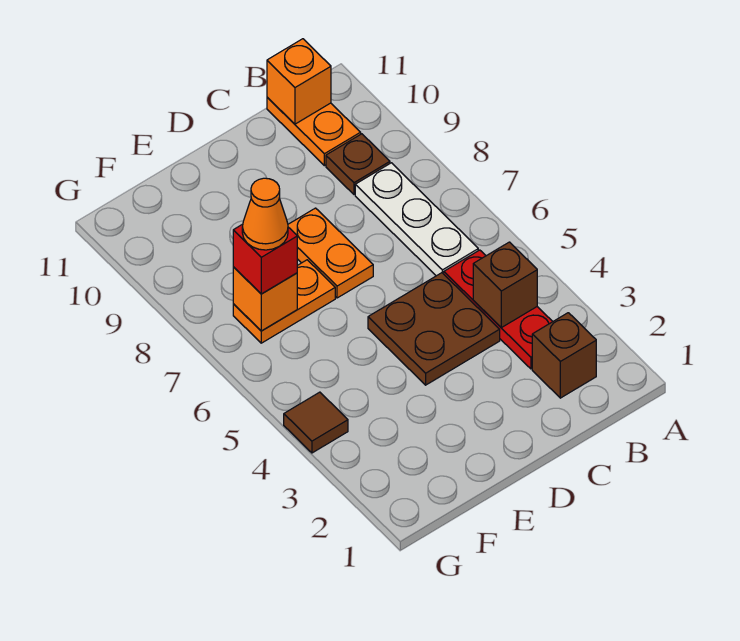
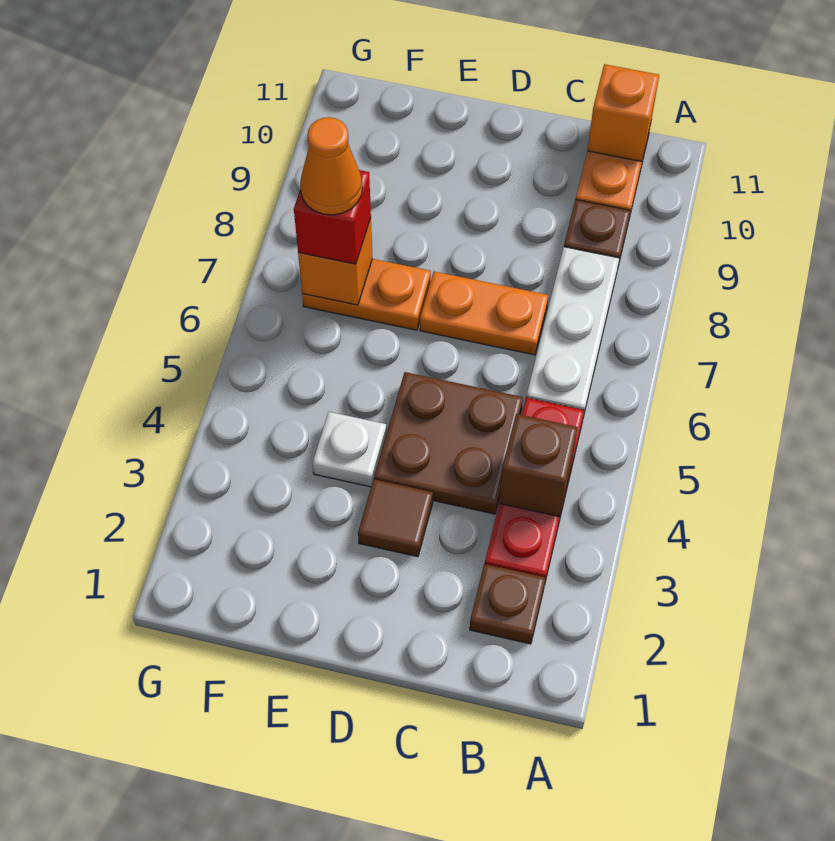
brown brick B2 level 1 -> brown plate B2 level 1
orange plate D7:D8 level 1 -> orange plate C7:D7 level 1
none -> white plate E4 level 1
brown tile G4 level 1 -> brown tile D3 level 1

